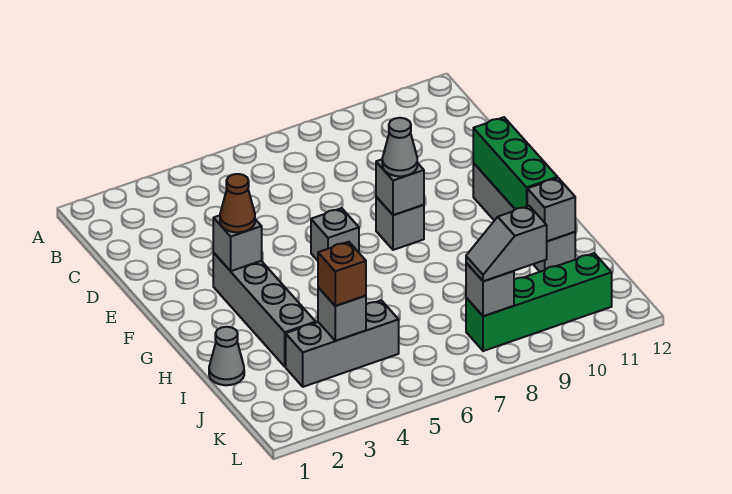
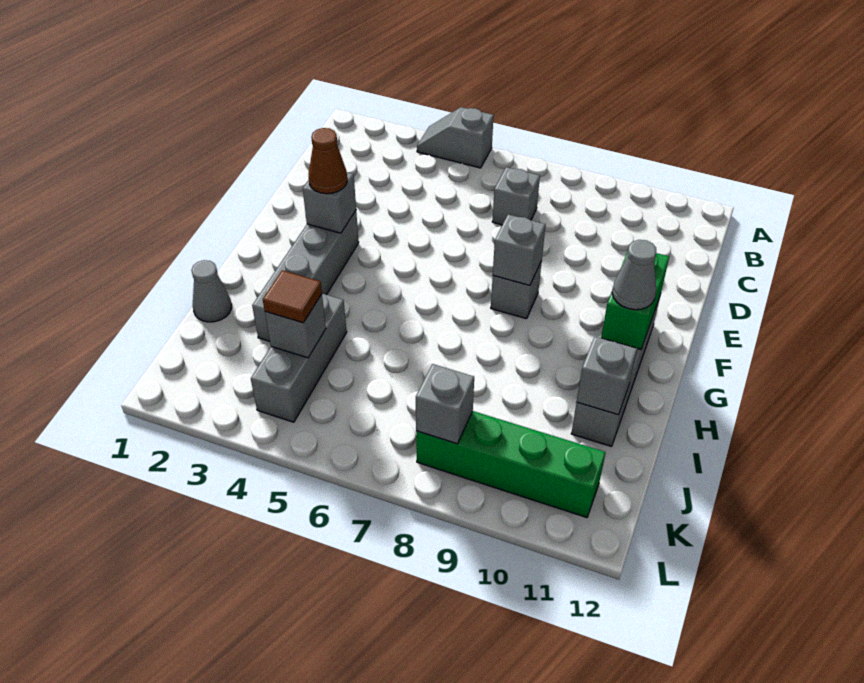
grey brick F6 level 1 -> grey brick C7 level 1
grey cone F8 level 3 -> grey cone G11 level 3
green brick F11:H11 level 2 -> green brick F11:G11 level 2
grey brick J3:J5 level 1 -> grey brick I4:K4 level 1
brown brick J4 level 3 -> brown tile J4 level 3
grey slope K8:K9 level 3 top 9 -> grey slope A4:A5 level 1 top 5

